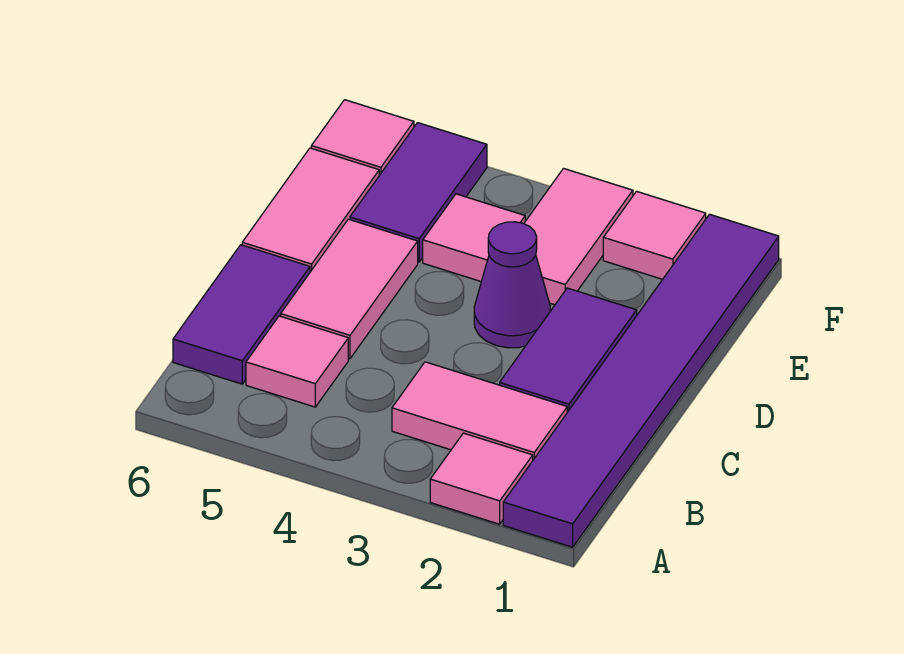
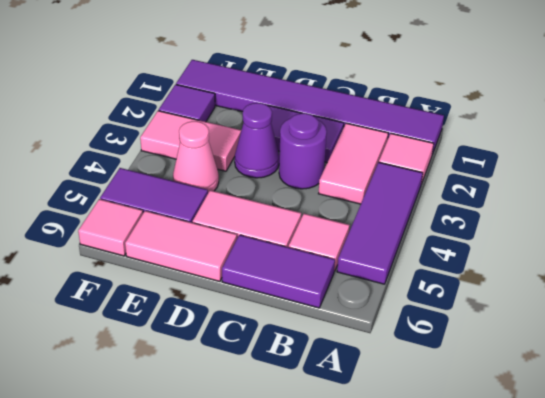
none -> purple tile A3:A5 level 1
none -> purple round brick C3 level 1
pink tile E4 level 1 -> pink cone E4 level 1
pink tile F2 level 1 -> purple tile F2 level 1

